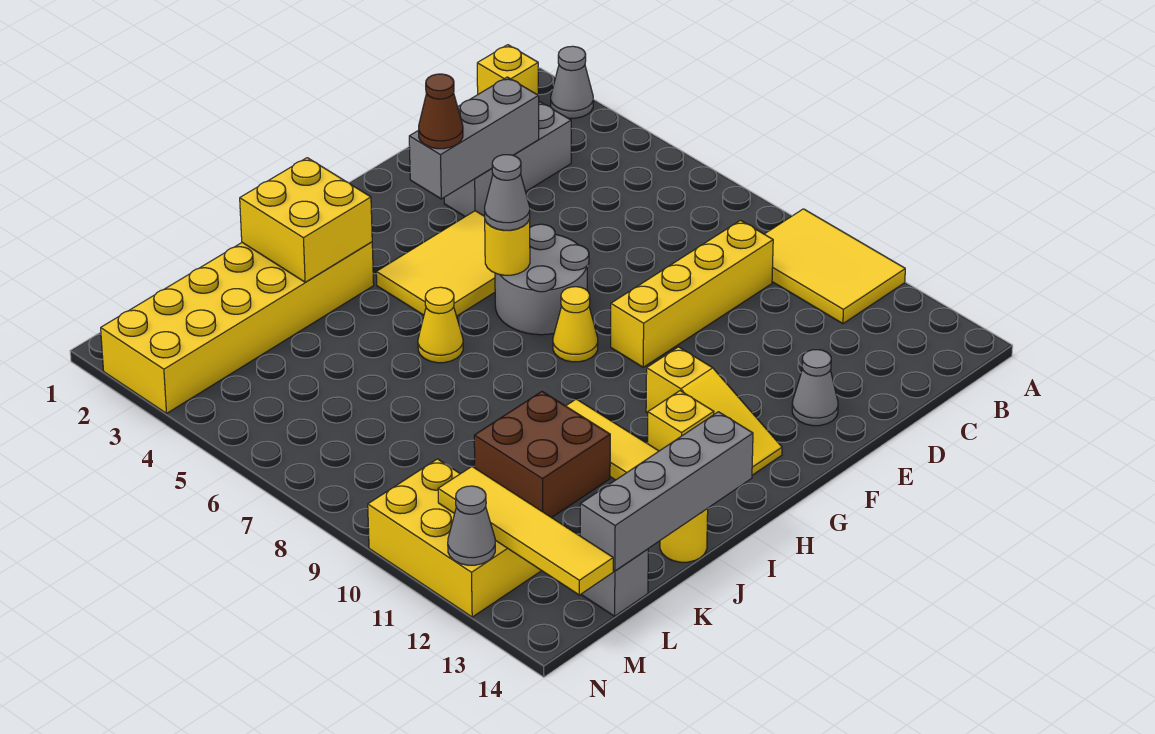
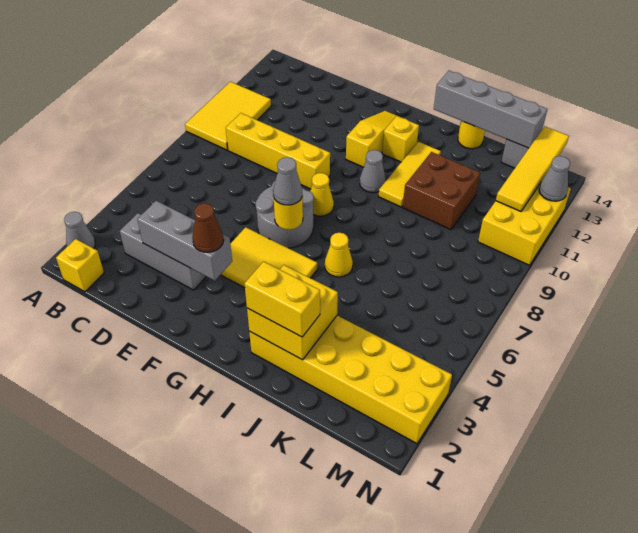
grey cone E13 level 1 -> grey cone H10 level 1
none -> yellow brick I2:J2 level 3

